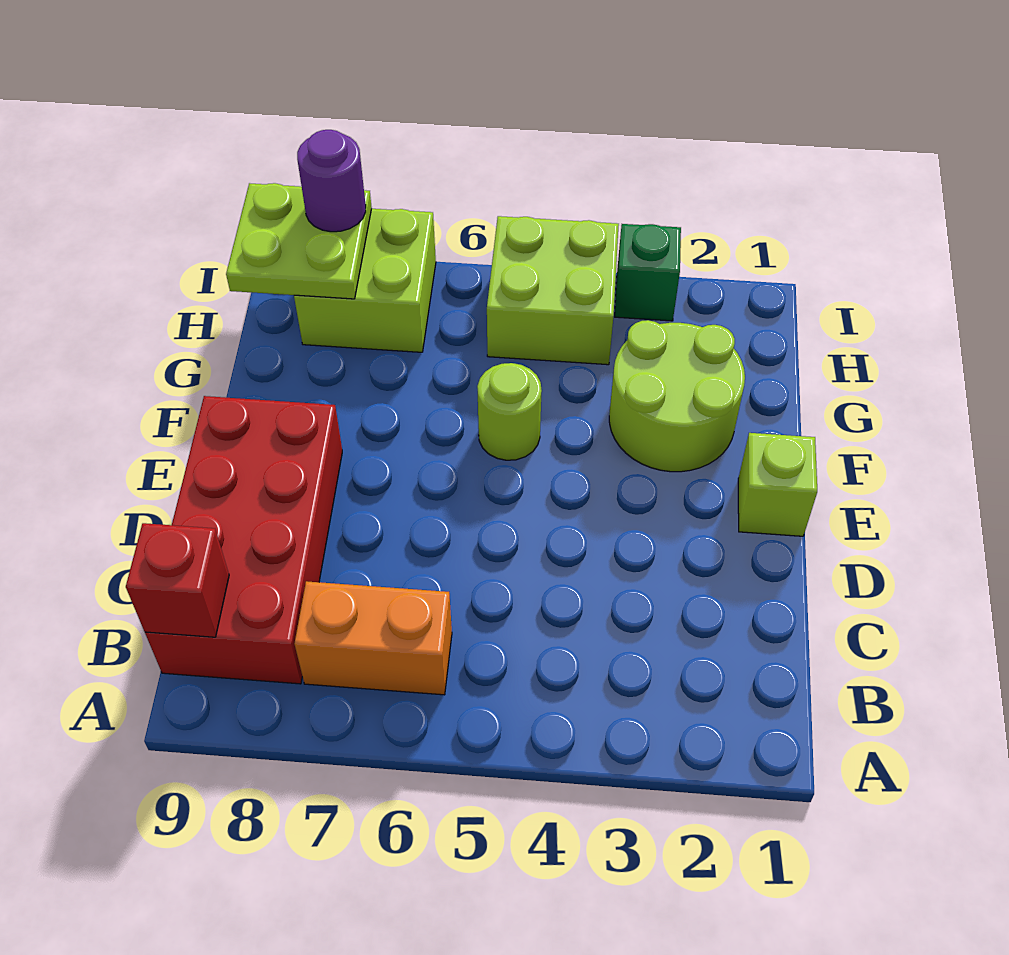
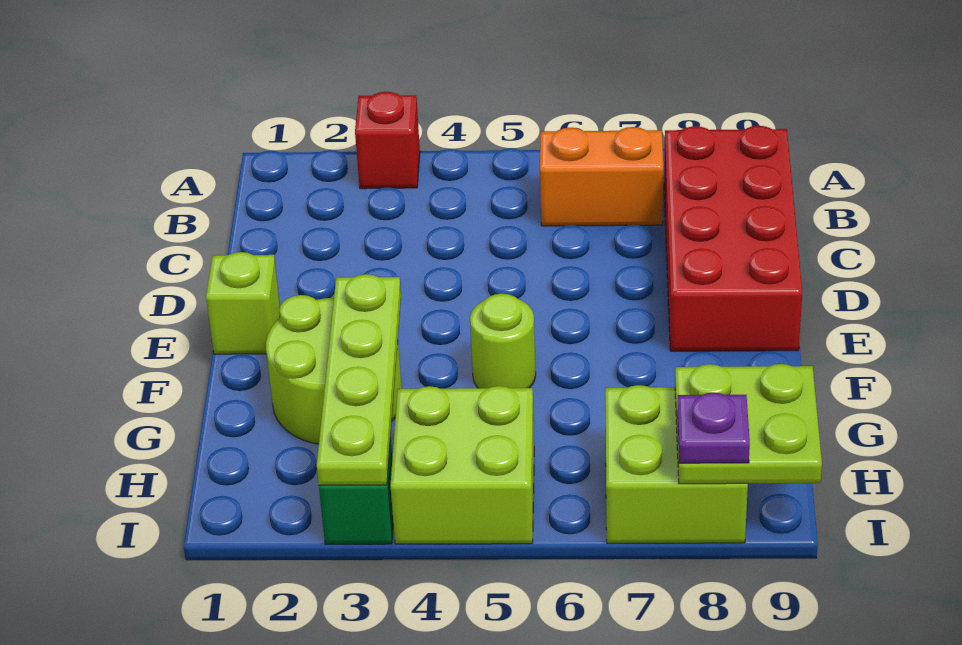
red brick B9 level 2 -> red brick A3 level 1
none -> lime plate F3:I3 level 2
purple round brick I8 level 3 -> purple plate I8 level 3

